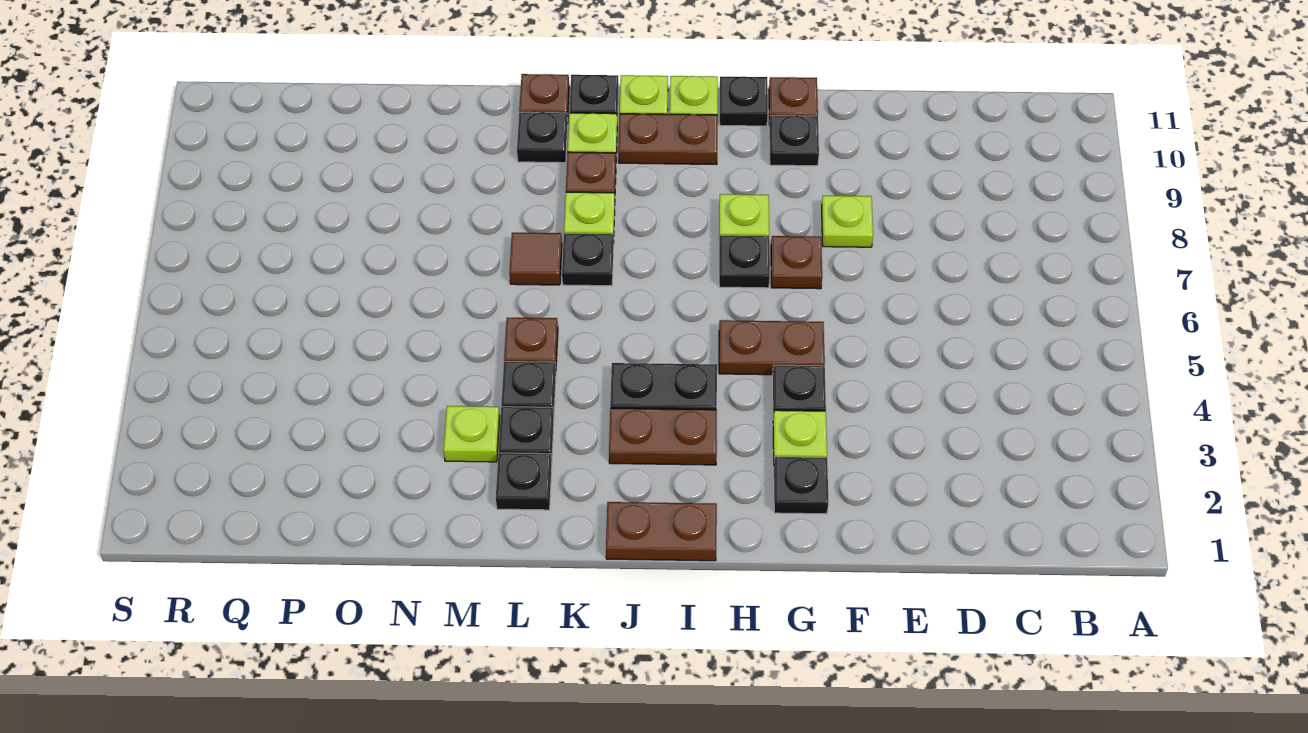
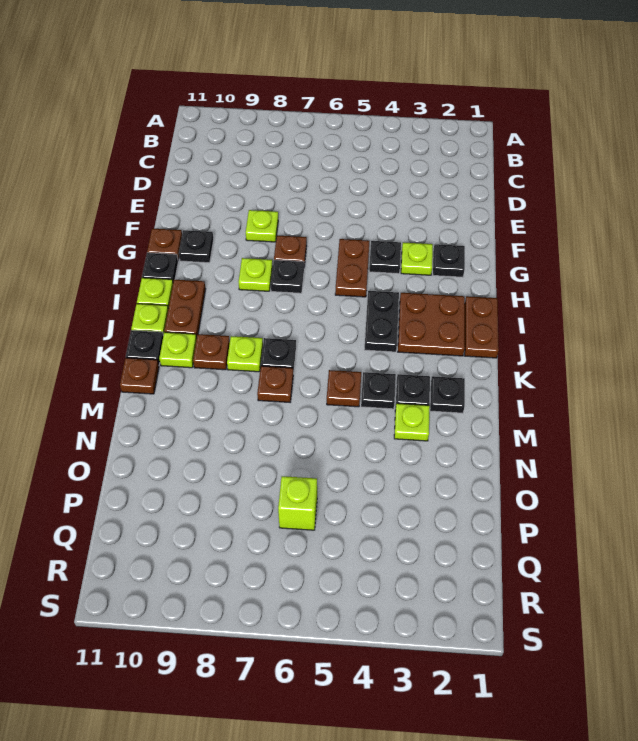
brown plate I3:J3 level 1 -> brown plate I2:J3 level 1
brown tile L7 level 1 -> brown plate L7 level 1
black plate L10 level 1 -> none
none -> lime brick P6 level 1

